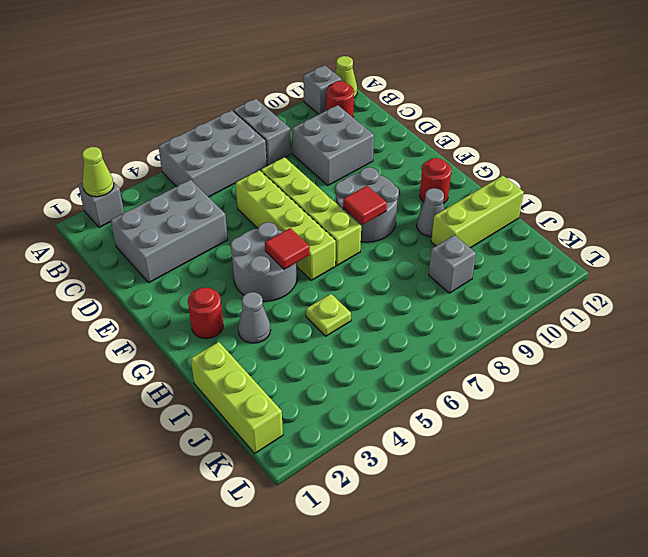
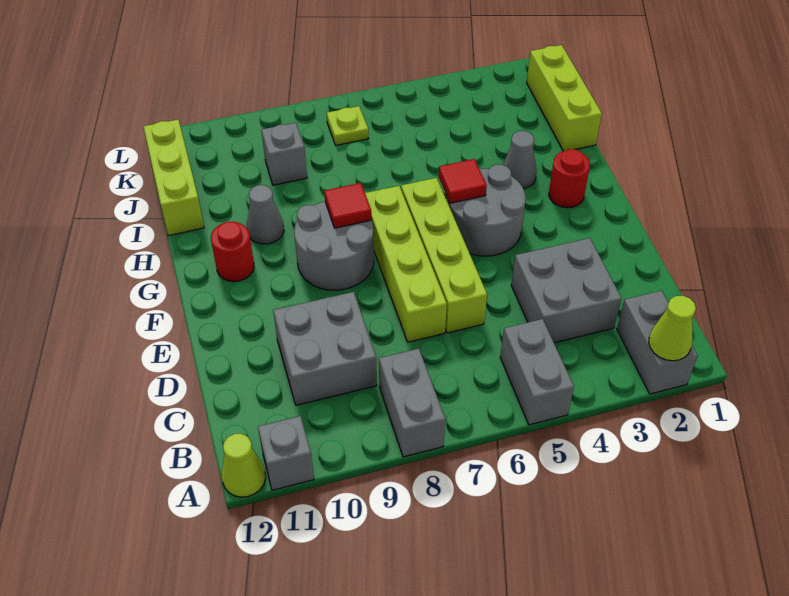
grey brick A2 level 1 -> grey brick A2:B2 level 1
grey brick A5:B7 level 1 -> grey brick A5:B5 level 1
red round brick B11 level 1 -> none
grey brick C2:D4 level 1 -> grey brick C3:D4 level 1
lime plate I5 level 1 -> lime plate K7 level 1
lime brick I10:I12 level 1 -> lime brick I12:K12 level 1

